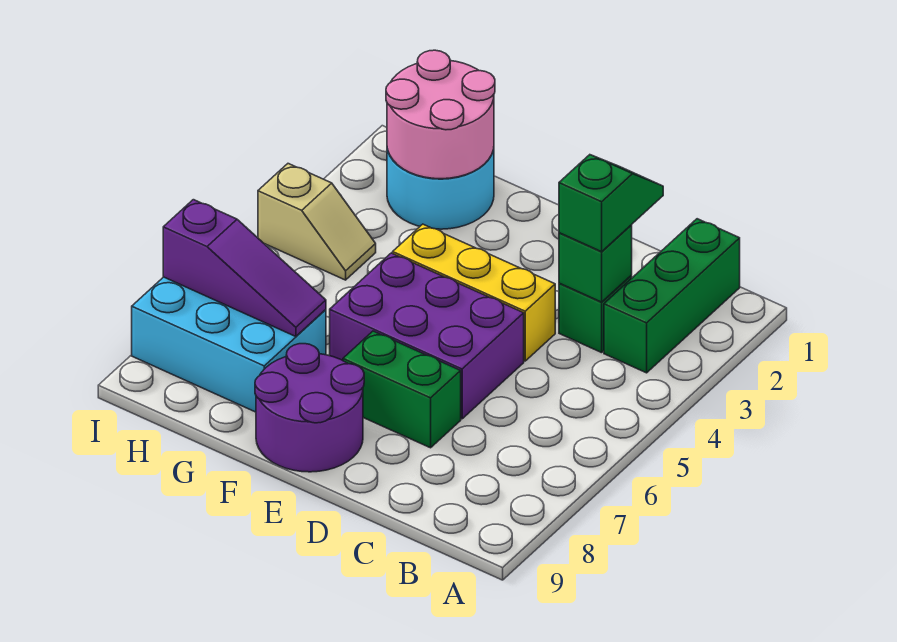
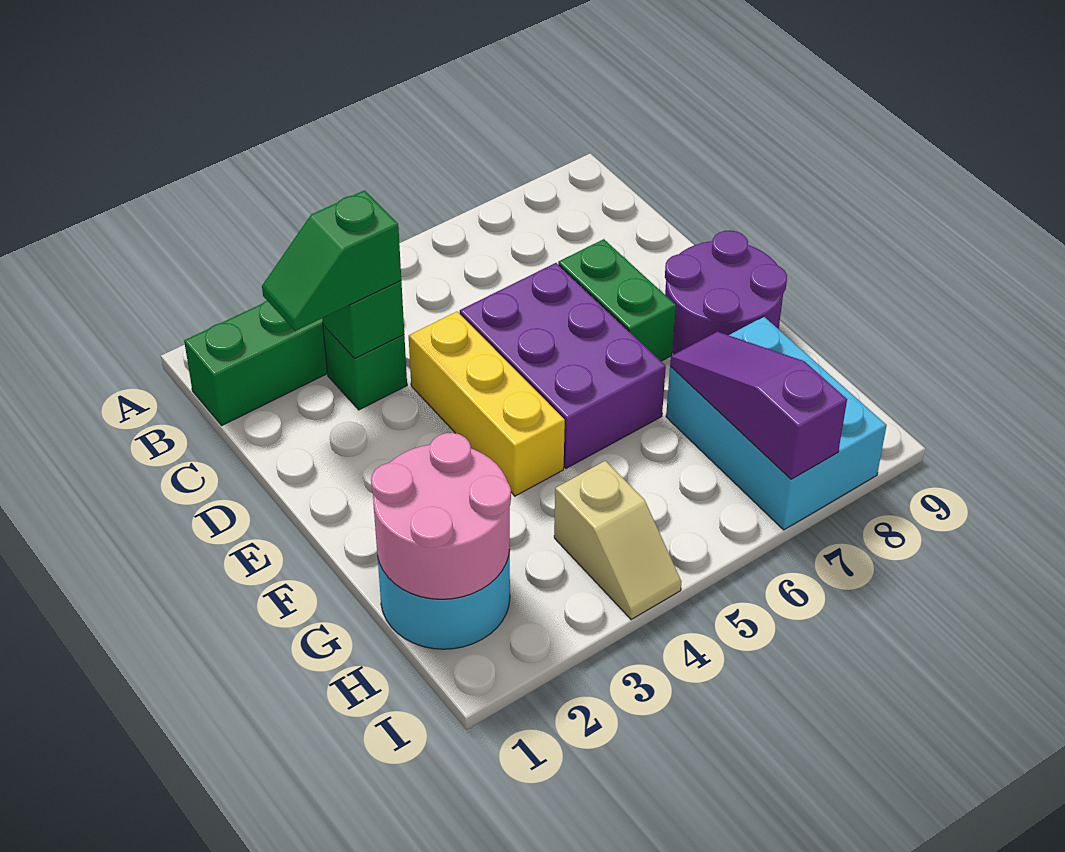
tan slope H4:I4 level 1 top I -> tan slope H4:I4 level 1 top H

